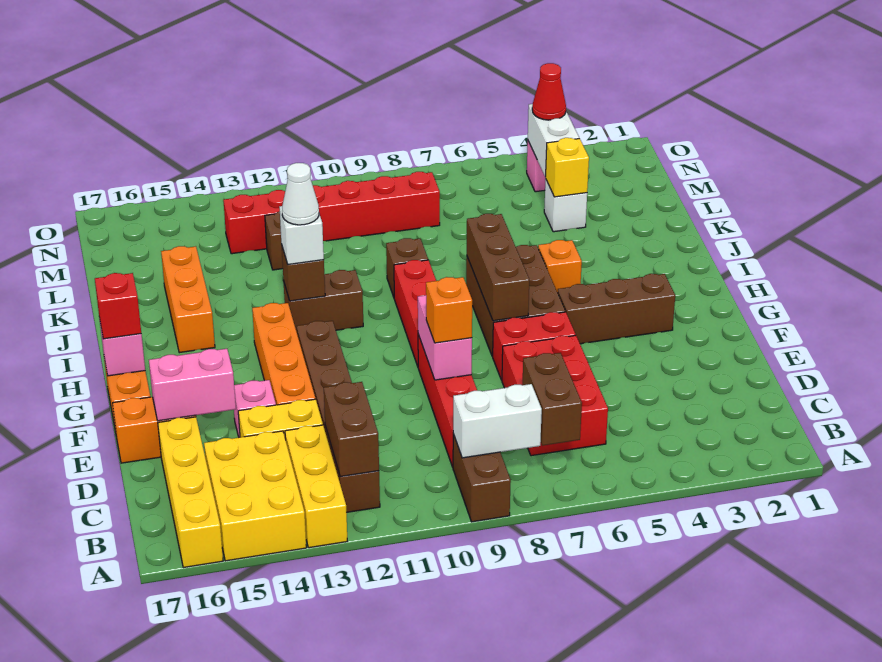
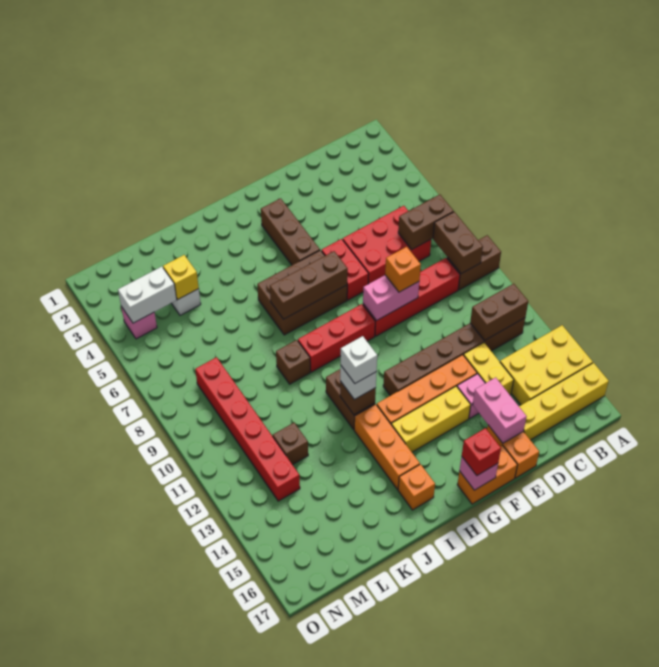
yellow brick A13:C13 level 1 -> yellow brick F14:H14 level 1
white brick B8:B9 level 2 -> brown brick B8:B9 level 2
orange brick I5 level 1 -> orange brick I16 level 1
white cone I12 level 4 -> white brick I12 level 4
orange brick I15:K15 level 1 -> orange brick I13:I15 level 1
red cone N4 level 3 -> none

